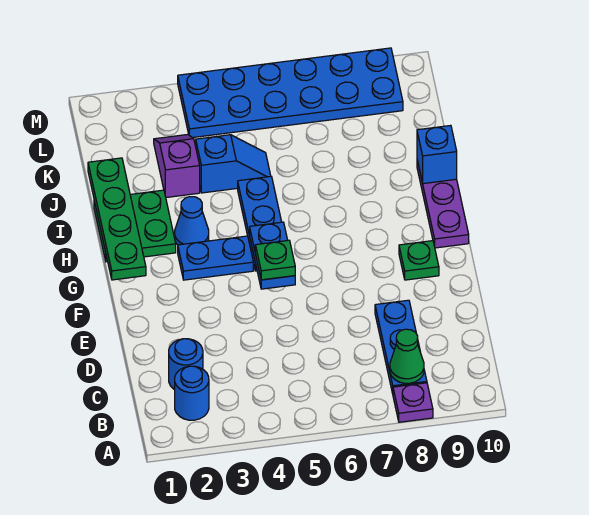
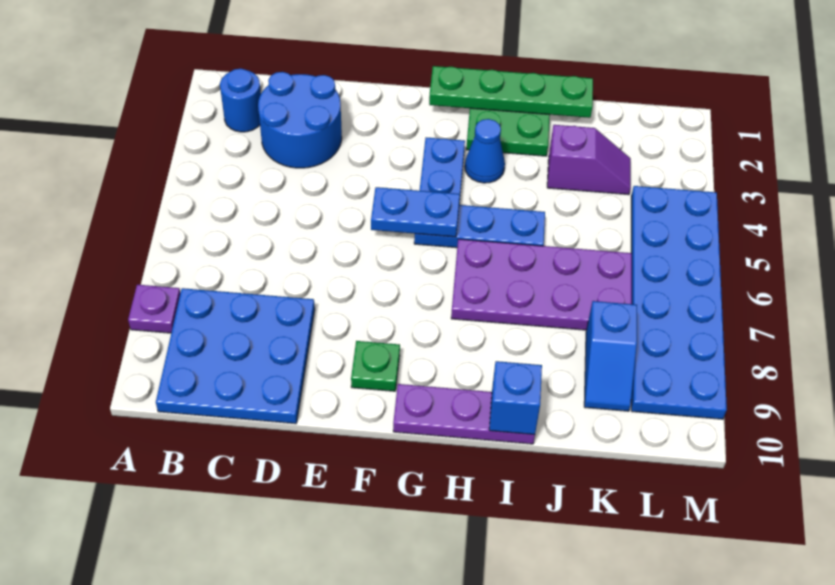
blue plate B8:D8 level 1 -> blue plate B8:D10 level 1
green cone B8 level 2 -> none
blue round brick C2 level 1 -> blue round brick C2:D3 level 1
green plate F5 level 3 -> none
none -> purple plate H6:K7 level 1
blue slope J4:J5 level 1 top 4 -> blue slope K8:K9 level 1 top 8

